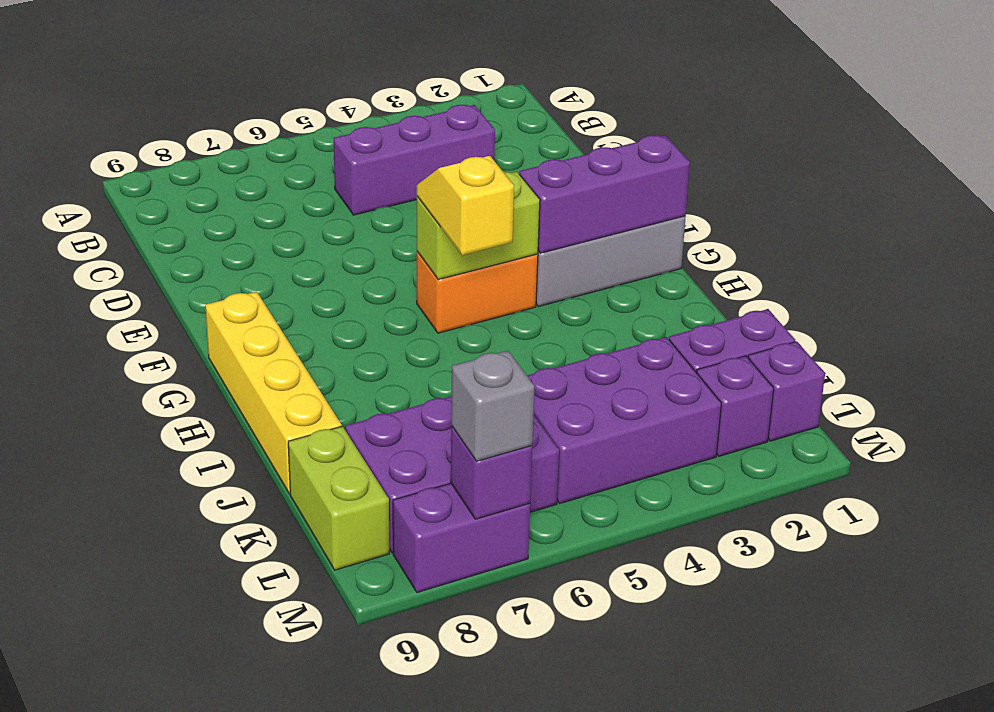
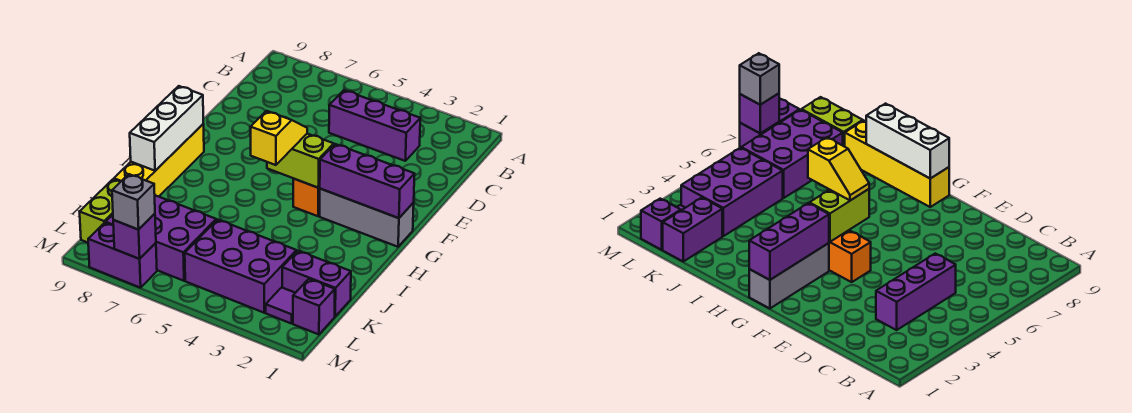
orange brick G4:G5 level 1 -> orange brick F4:G4 level 1
none -> white brick G9:I9 level 2
purple brick L2 level 1 -> purple tile L2 level 1

